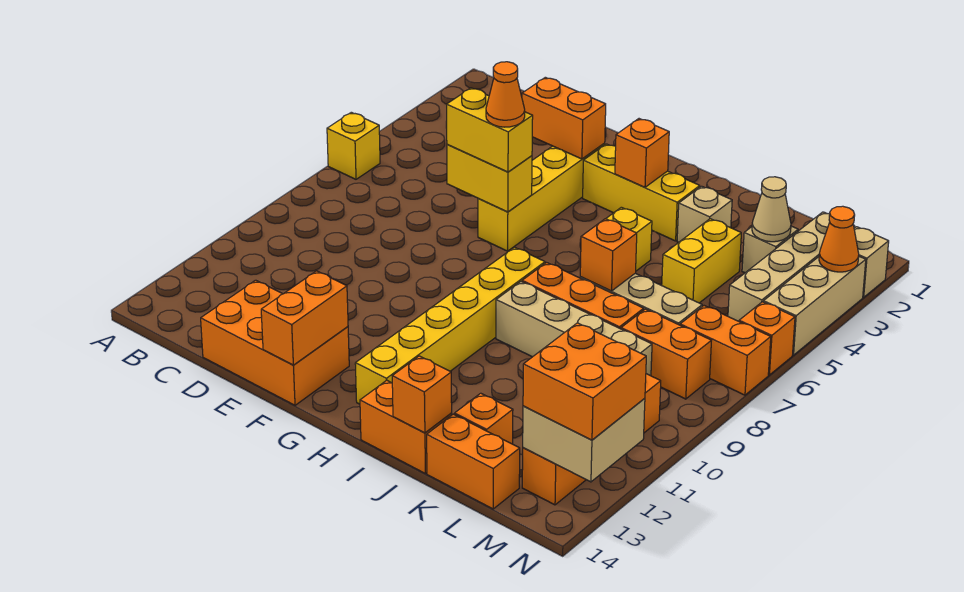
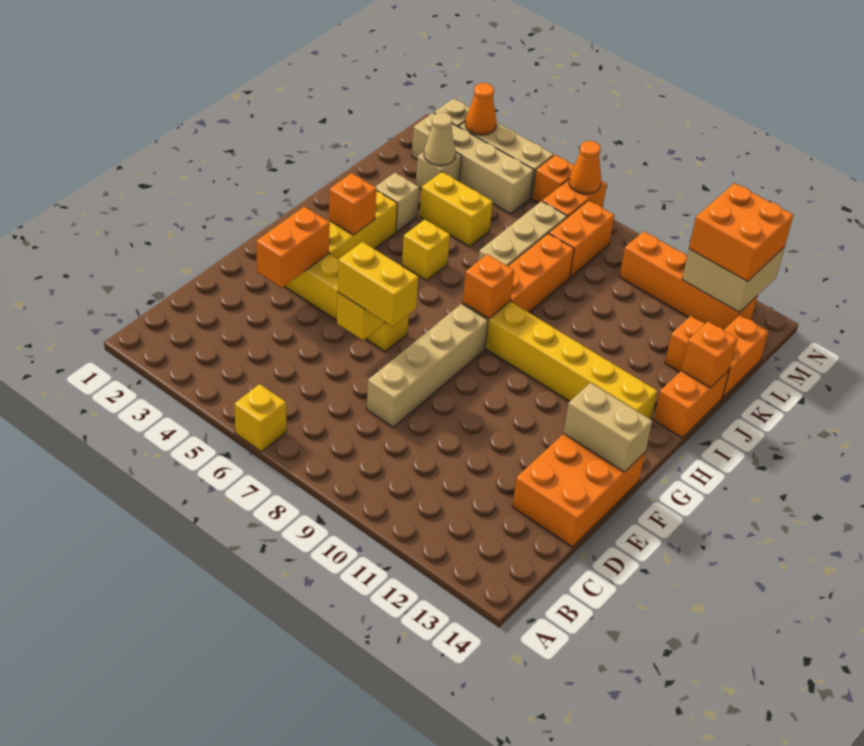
yellow brick E6:F6 level 3 -> yellow brick E6:E7 level 3
orange cone F6 level 4 -> orange cone N7 level 2
orange brick F13:F14 level 2 -> tan brick F13:F14 level 2
tan brick I9:L9 level 1 -> tan brick D8:G8 level 1
orange brick J7 level 2 -> orange brick H8 level 2

